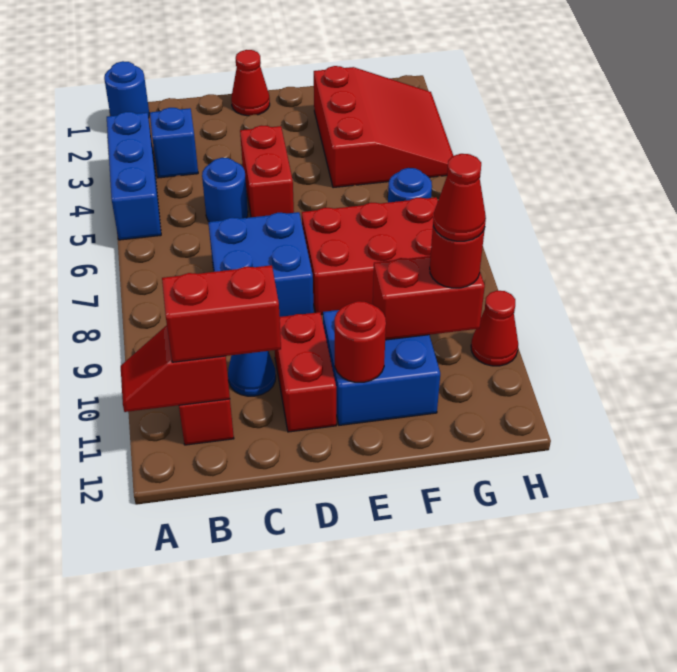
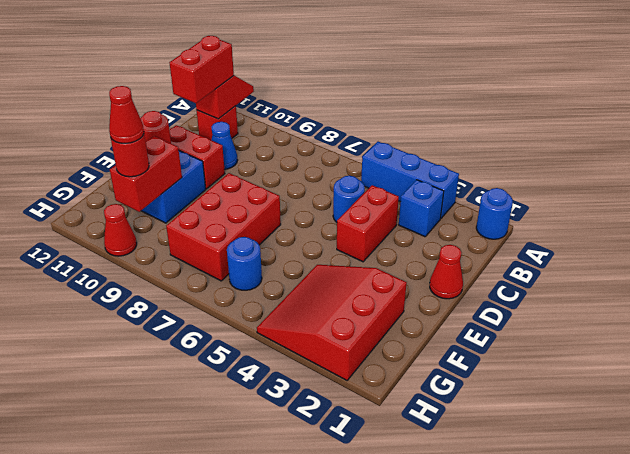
blue brick C7:D8 level 1 -> none
red brick D4:D5 level 1 -> red brick C4:D4 level 1
red slope F2:H4 level 1 top F -> red slope F2:H4 level 1 top 2

